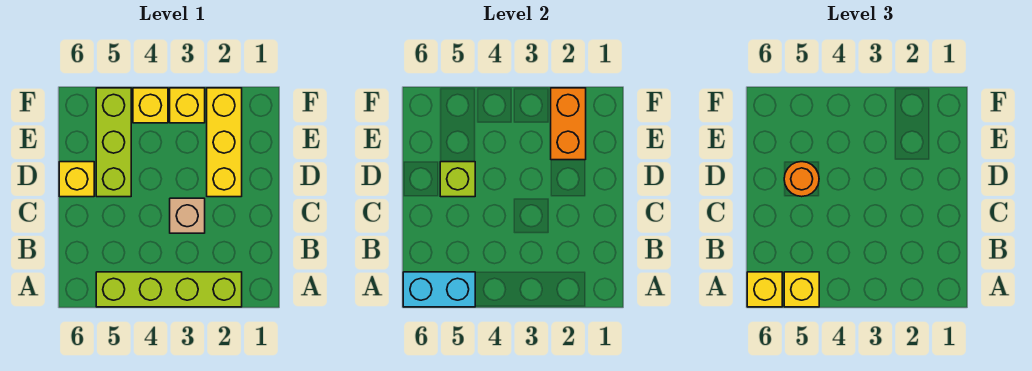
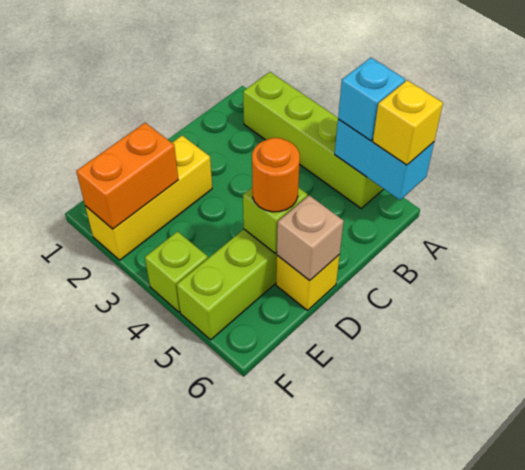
yellow brick A5 level 3 -> cyan brick A5 level 3
tan brick C3 level 1 -> tan brick D6 level 2
yellow brick F3 level 1 -> none
yellow brick F4 level 1 -> lime brick F4 level 1

